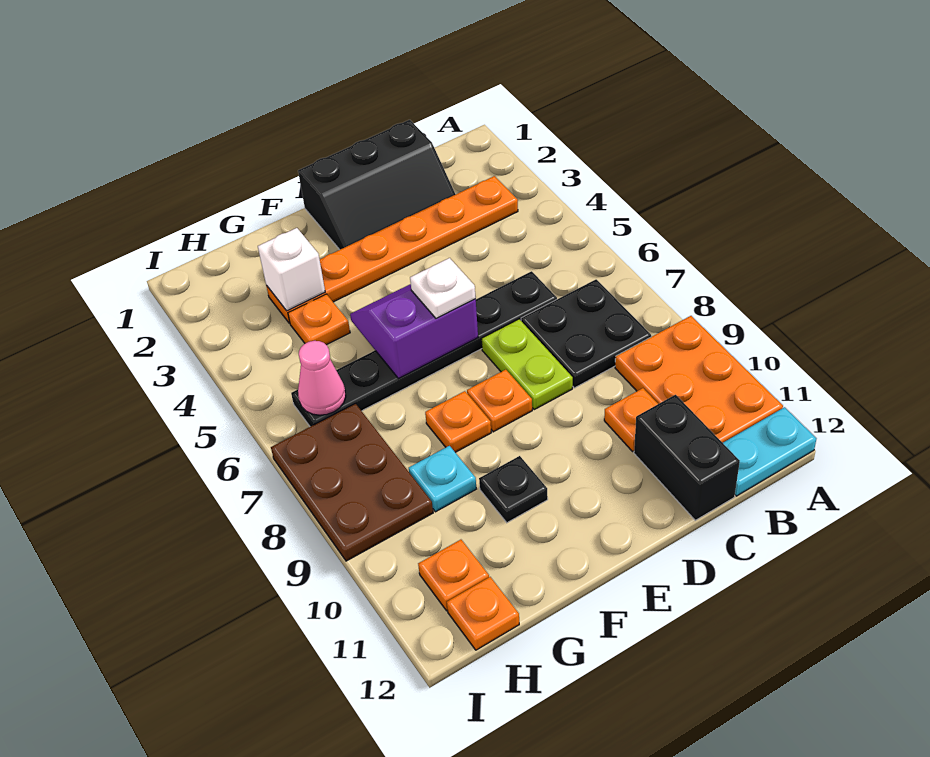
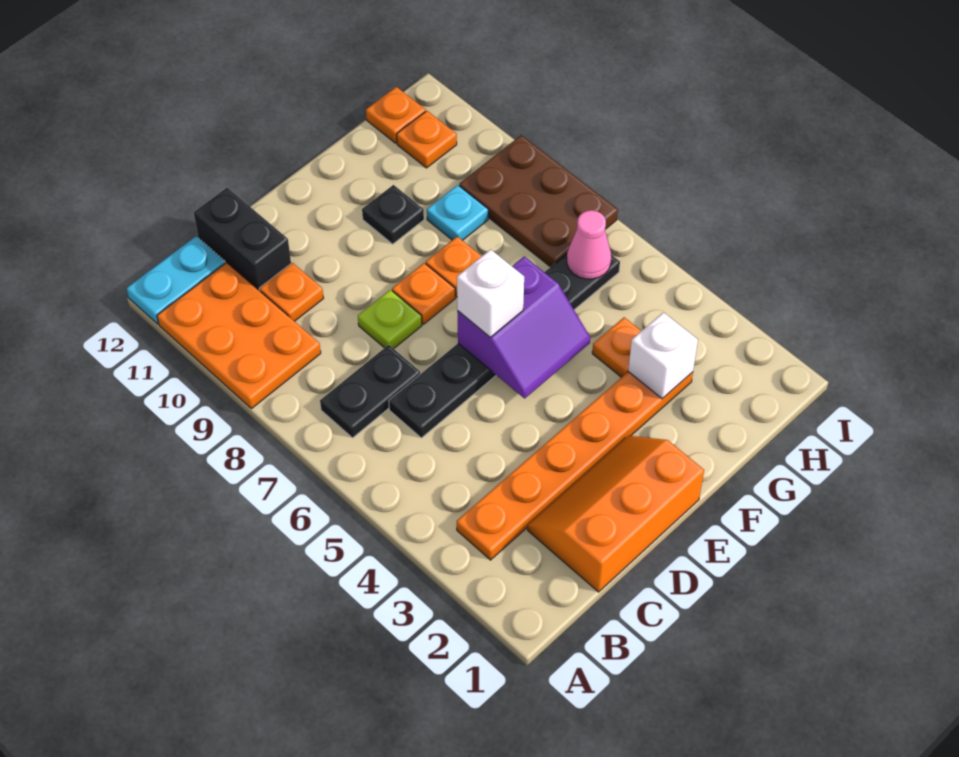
black plate B7:C8 level 1 -> black plate B7:C7 level 1
black slope C1:E2 level 1 top 1 -> orange slope C1:E2 level 1 top 1
lime plate D7:D8 level 1 -> lime plate D8 level 1
white plate E6 level 3 -> white brick E6 level 3

